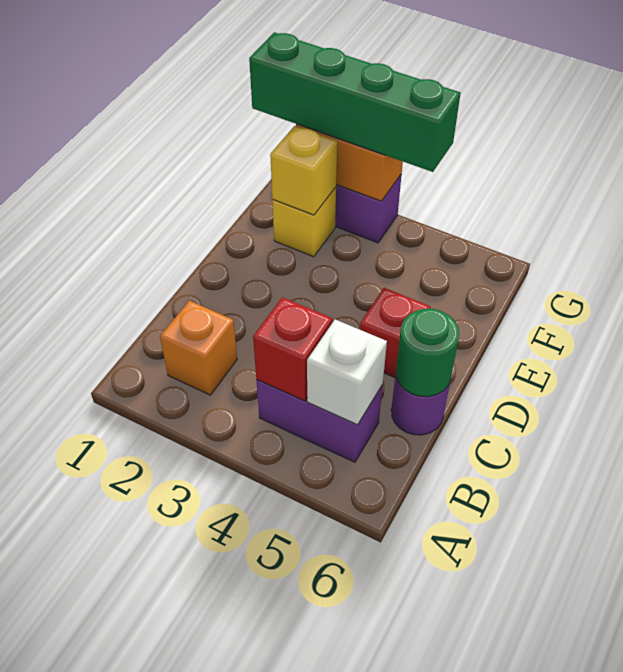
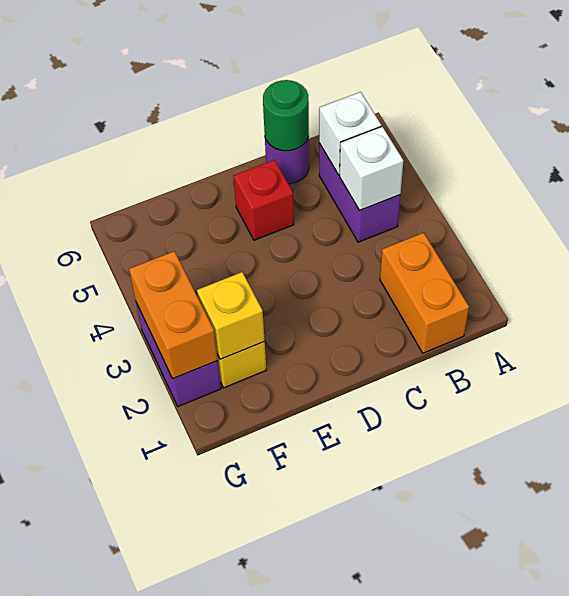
orange brick B2 level 1 -> orange brick B1:B2 level 1
red brick B4 level 2 -> white brick B4 level 2
green brick G1:G4 level 3 -> none

